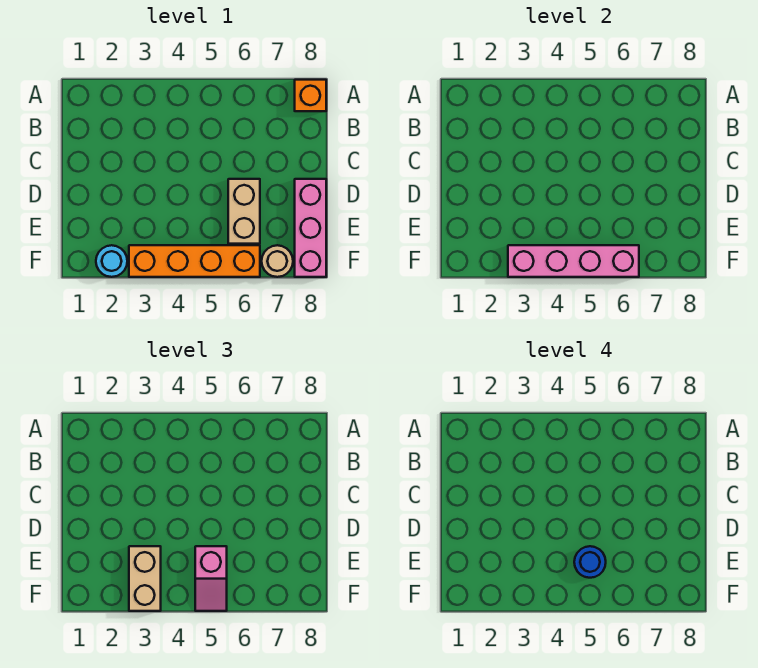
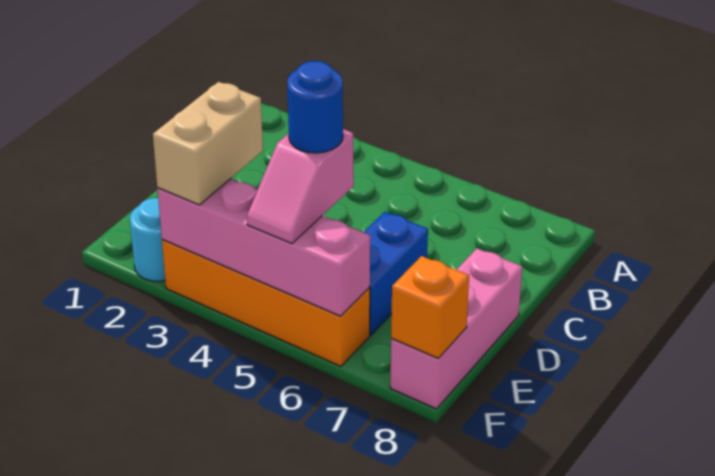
orange brick A8 level 1 -> orange brick F8 level 2
tan brick D6:E6 level 1 -> blue brick D6:E6 level 1
tan round brick F7 level 1 -> none

